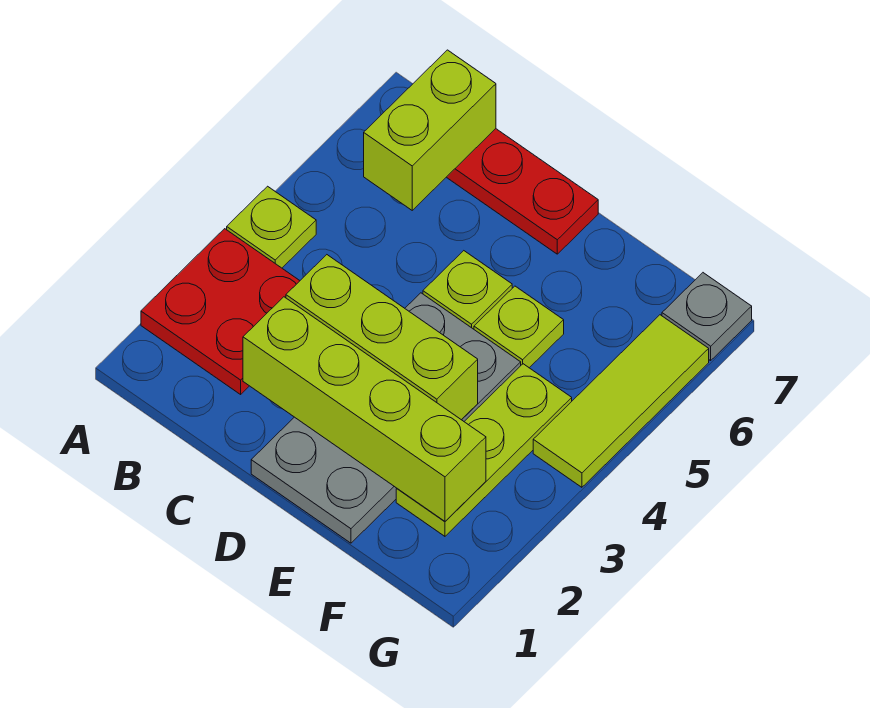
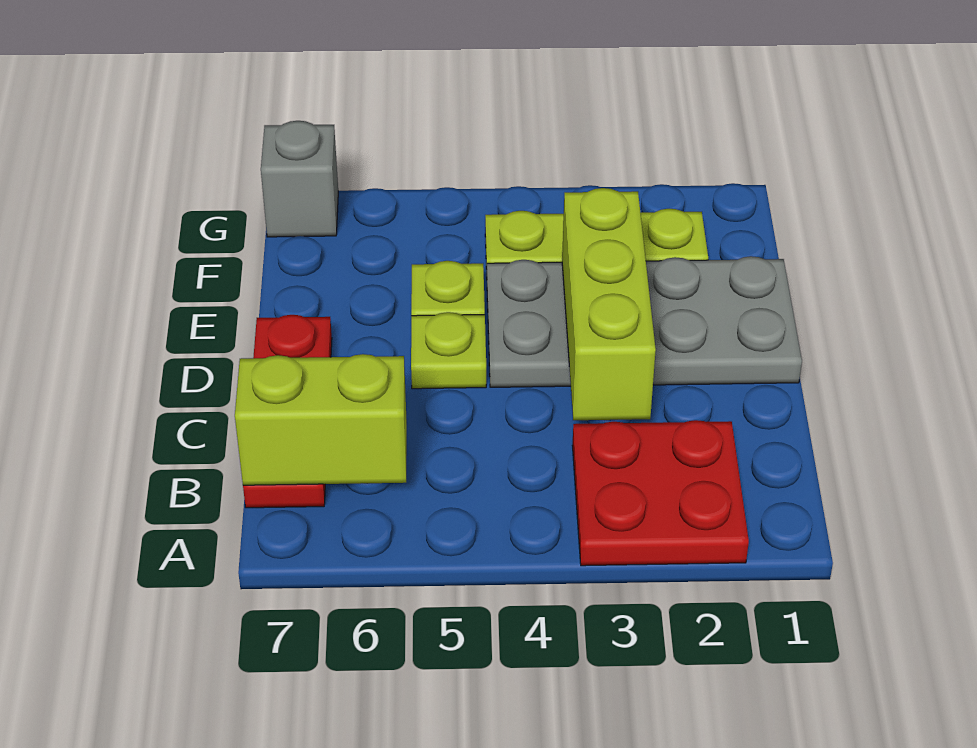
lime plate A4 level 1 -> none
lime brick C2:F2 level 2 -> none
lime tile G4:G6 level 1 -> none
grey plate G7 level 1 -> grey brick G7 level 1

